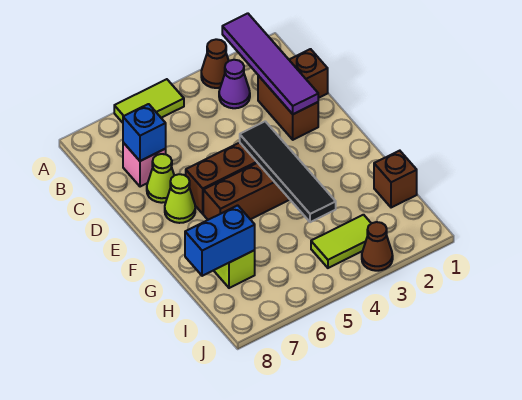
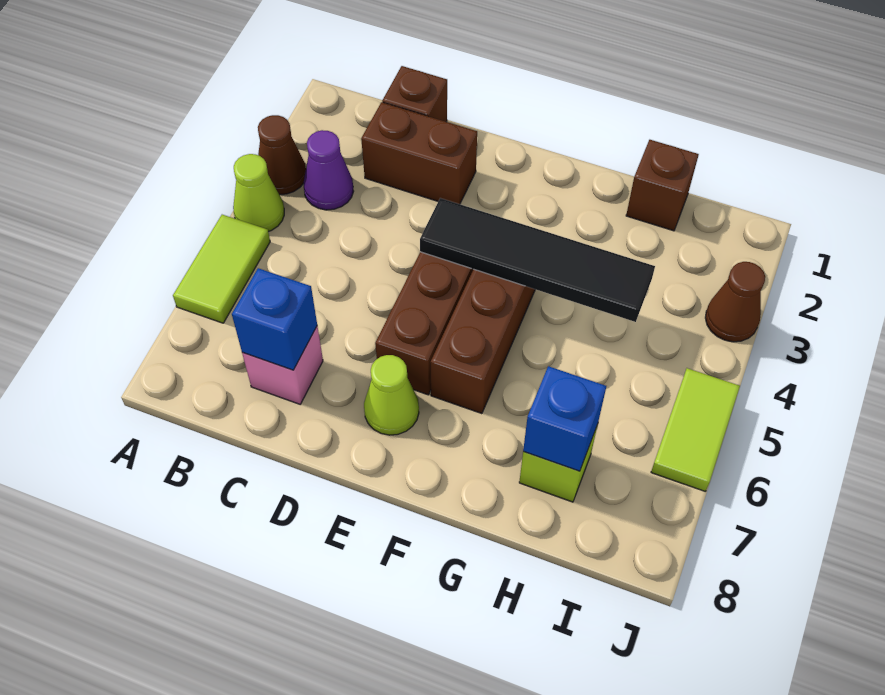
purple tile A2:D2 level 2 -> none
lime cone D7 level 1 -> lime cone A4 level 1
blue brick H7:H8 level 2 -> blue brick H7 level 2
lime tile I3:I4 level 1 -> lime tile J5:J6 level 1

